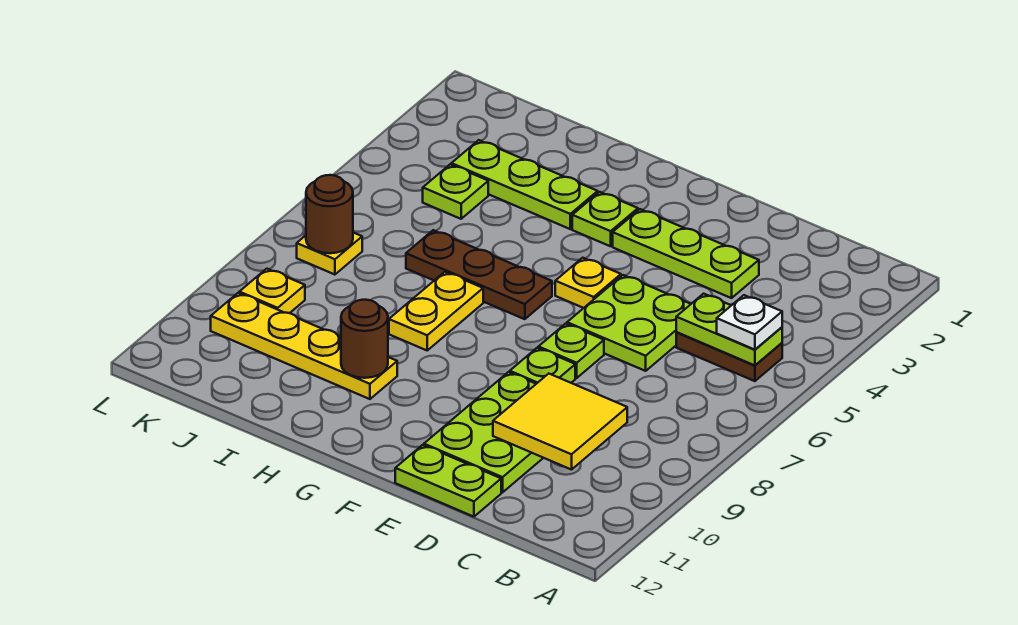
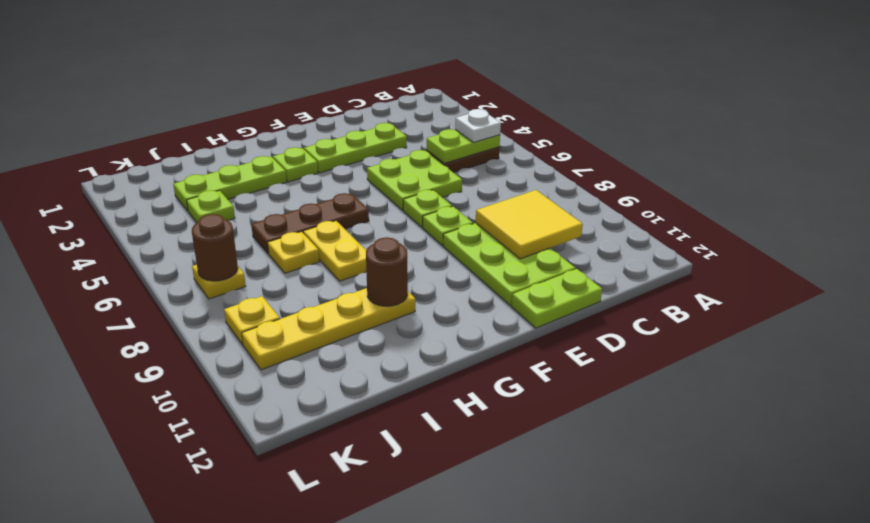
yellow plate F5 level 1 -> yellow plate I7 level 1

